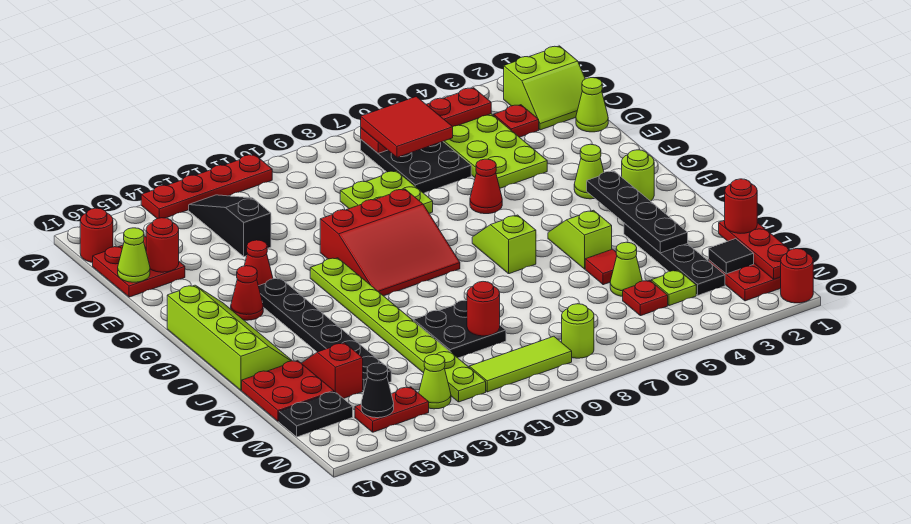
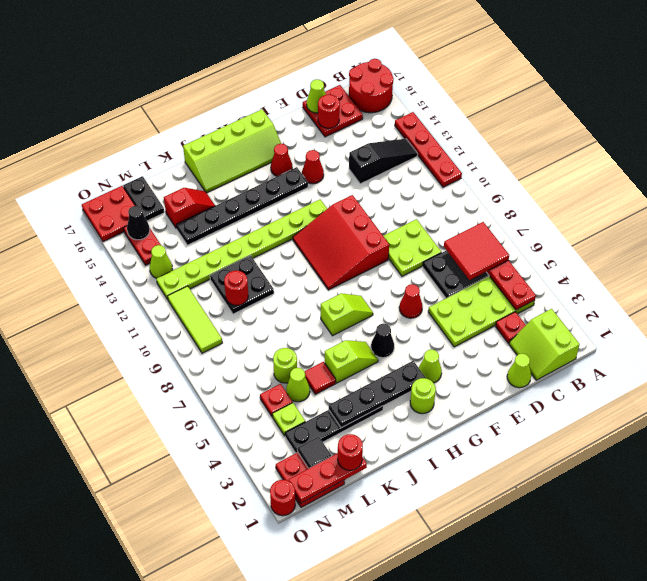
red round brick B17 level 1 -> red round brick A16:B17 level 1
none -> black cone H5 level 1
red plate K16:L17 level 1 -> red plate N16:O17 level 1
lime round brick N8 level 1 -> lime round brick L6 level 1

